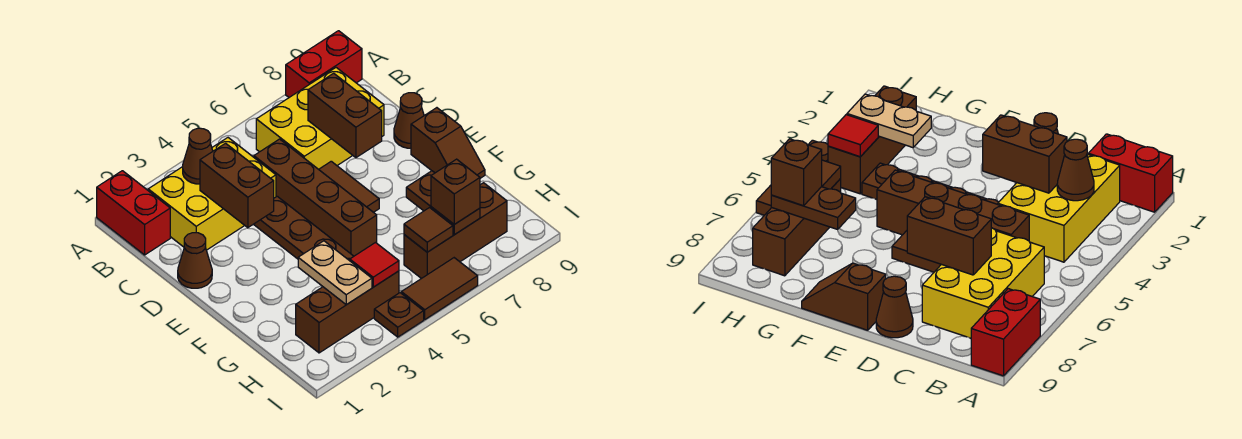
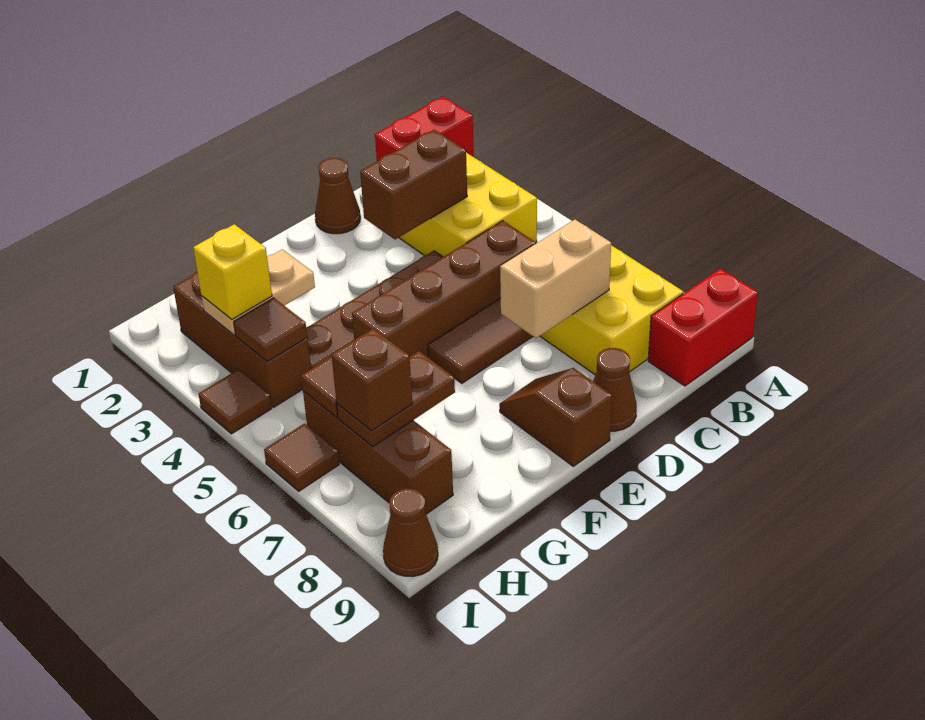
red brick A8:A9 level 1 -> red brick A9:B9 level 1
brown cone B3 level 2 -> brown cone I9 level 1
brown brick C7:D7 level 2 -> tan brick C7:D7 level 2
brown slope E9:F9 level 1 top E -> brown slope E8:E9 level 1 top 9
none -> yellow brick H3 level 3
red tile H4 level 2 -> brown tile H4 level 2
brown plate I4 level 1 -> brown tile I4 level 1
brown tile I5:I6 level 1 -> brown tile I6 level 1

